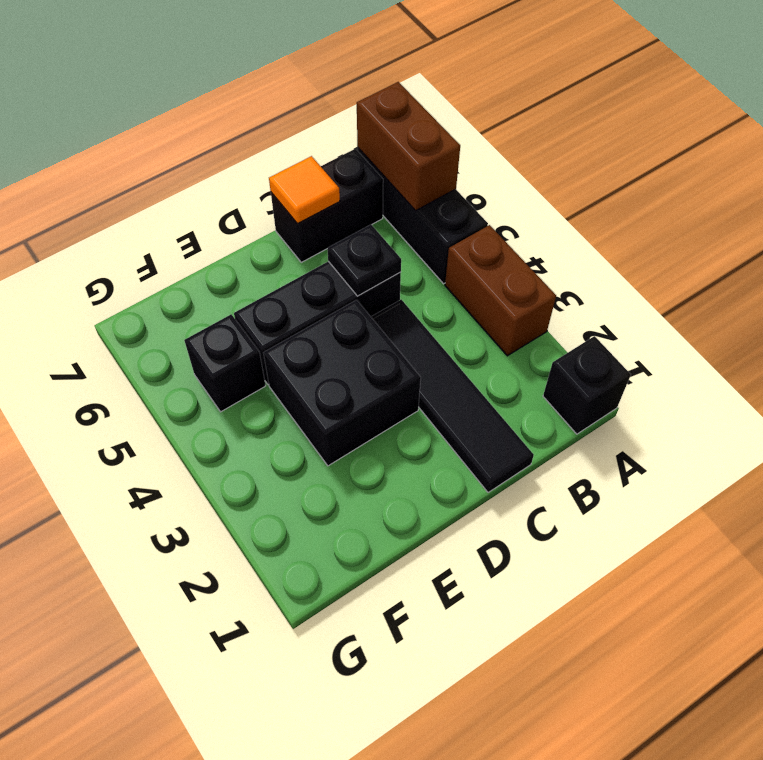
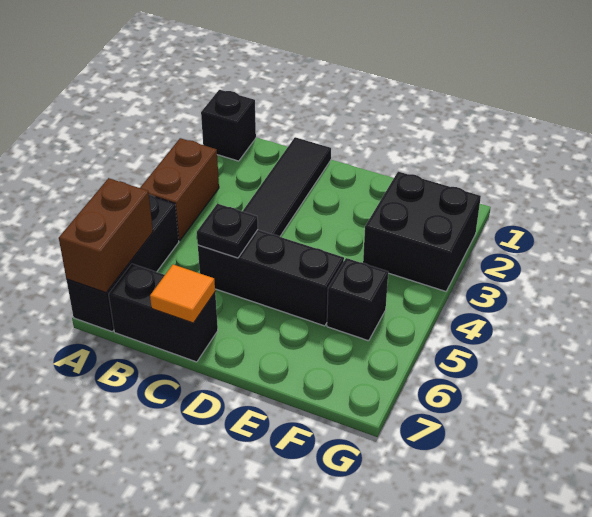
black brick D3:E4 level 1 -> black brick F2:G3 level 1

